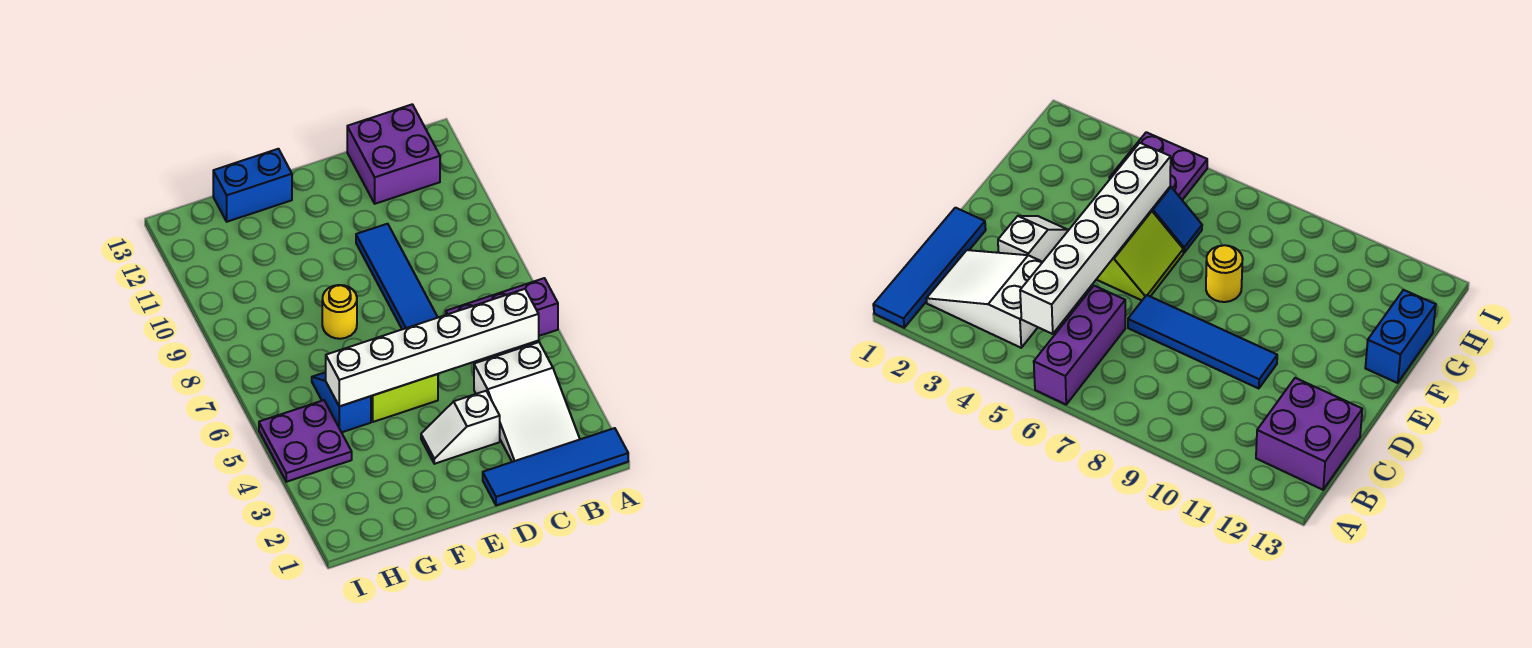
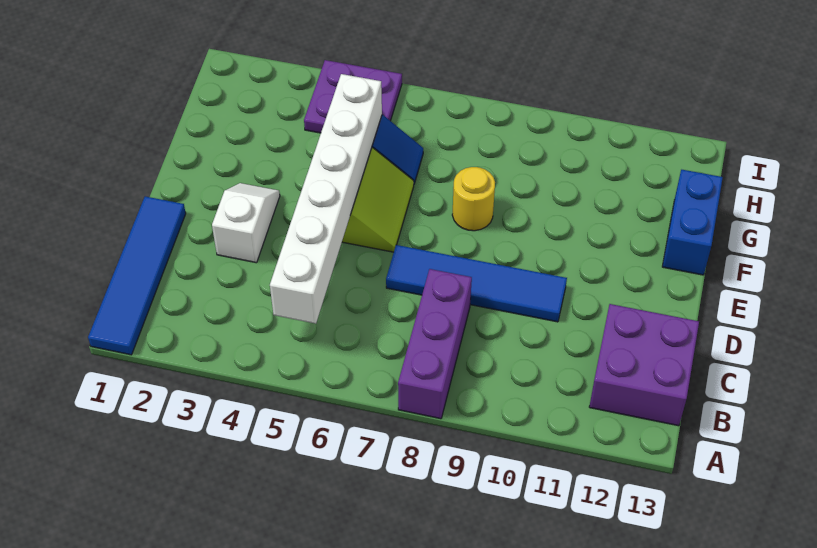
purple brick A6:C6 level 1 -> purple brick A8:C8 level 1
white slope B2:C4 level 1 top 4 -> none

